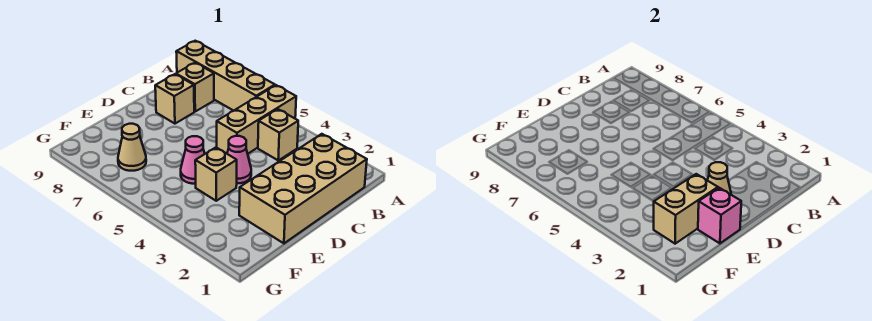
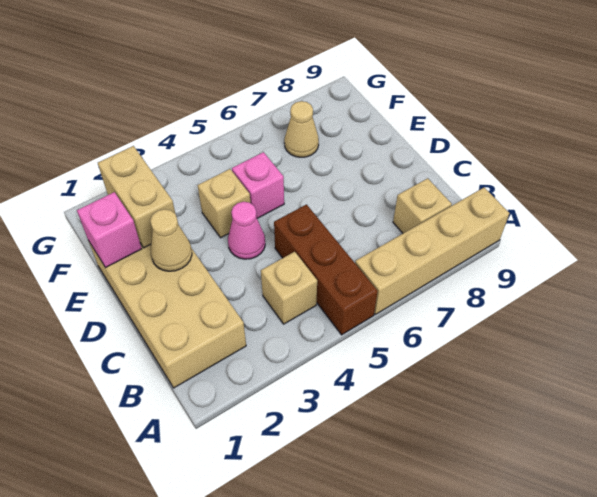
tan brick A5:C5 level 1 -> brown brick A5:C5 level 1
tan brick C8 level 1 -> none
pink cone E5 level 1 -> pink brick E5 level 1

